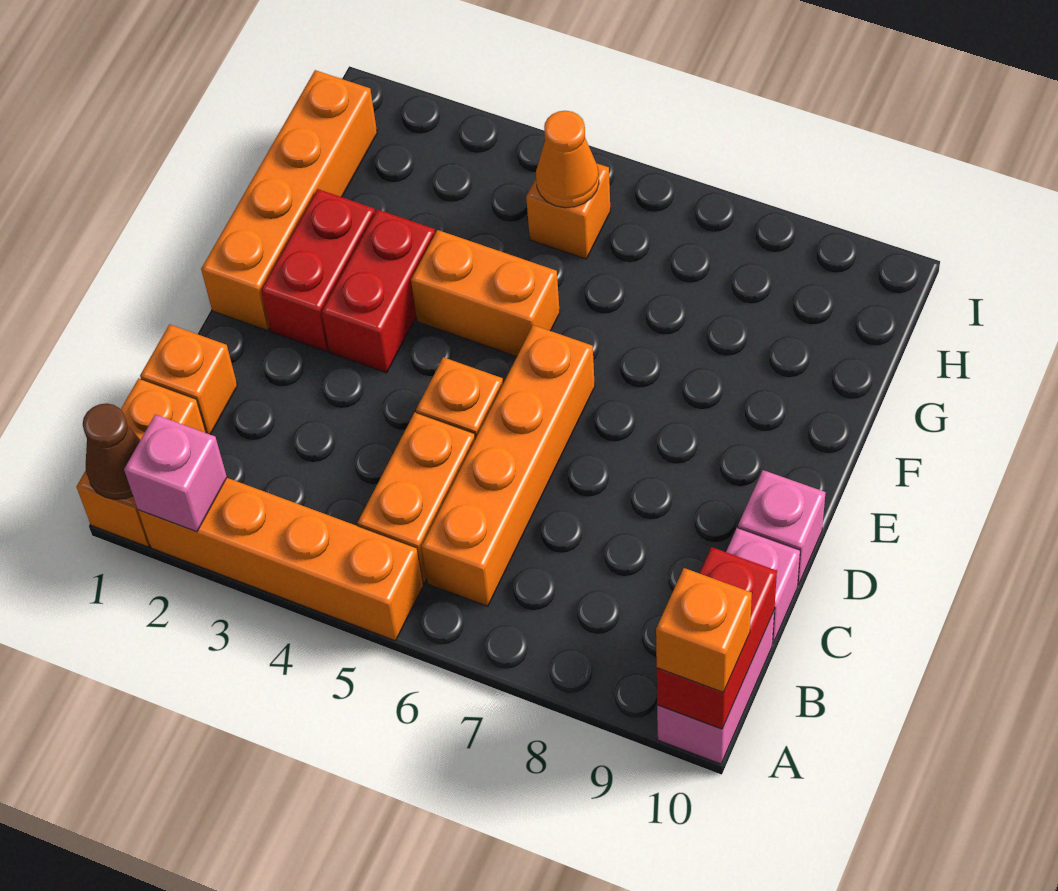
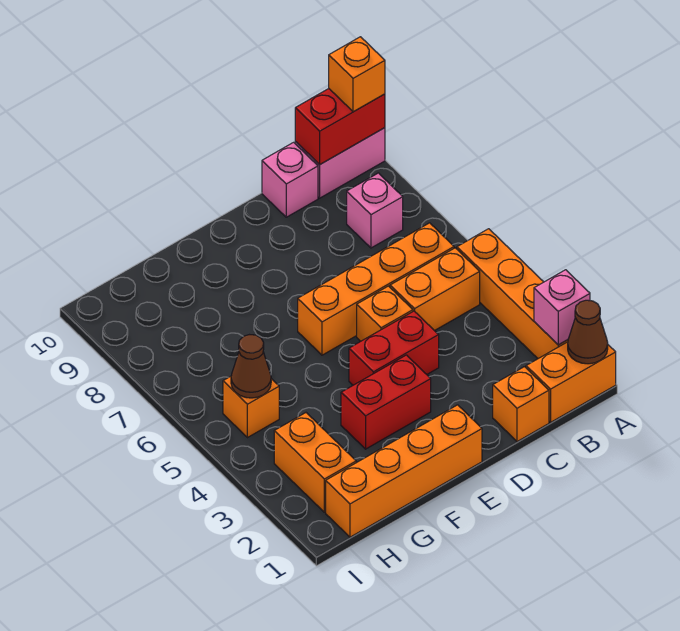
pink brick D10 level 1 -> pink brick B8 level 1
red brick E2:F2 level 1 -> red brick D4:E4 level 1
orange brick F4:F5 level 1 -> orange brick H2:H3 level 1
orange cone H5 level 2 -> brown cone H5 level 2

